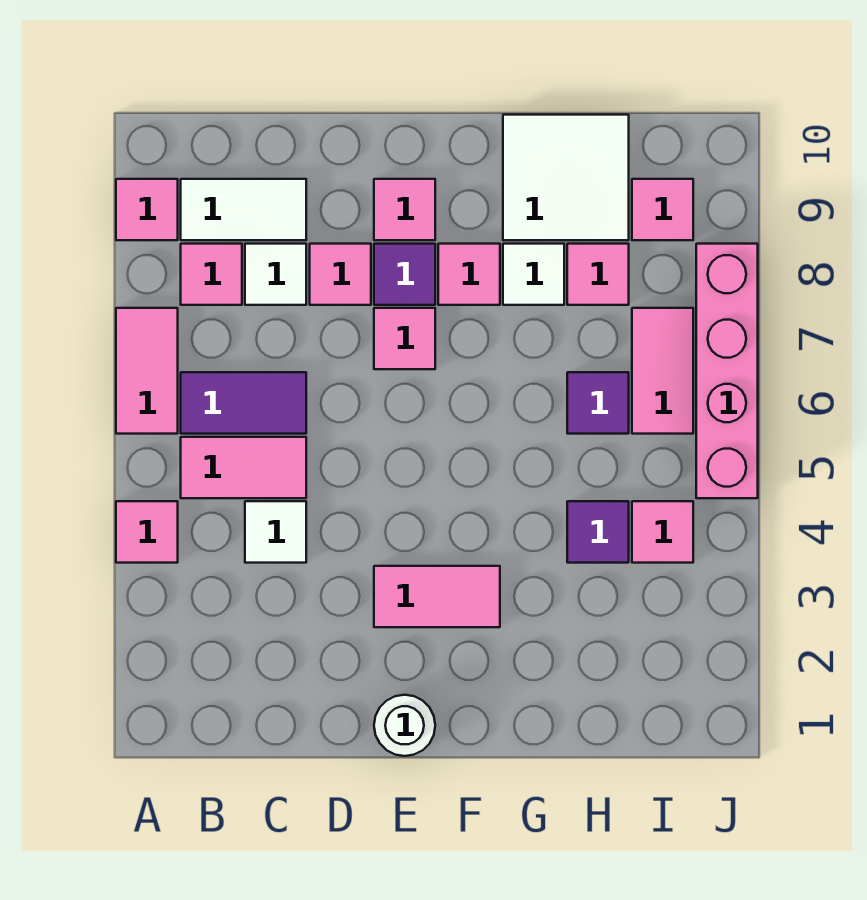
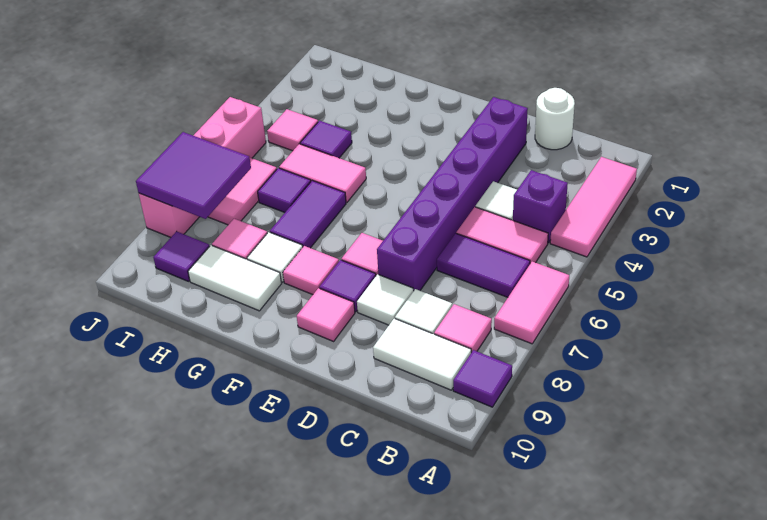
pink tile A4 level 1 -> pink tile A2:A4 level 1
pink tile A9 level 1 -> purple tile A9 level 1
none -> purple brick B4 level 1
none -> purple brick D2:D7 level 1
pink tile D8 level 1 -> white tile D8 level 1
white round brick E1 level 1 -> white round brick C1 level 1
pink tile E3:F3 level 1 -> pink tile G5:H5 level 1
none -> purple tile G6:G7 level 1
white tile G9:H10 level 1 -> white tile G9:H9 level 1
none -> purple tile I7:J8 level 2
pink tile I9 level 1 -> purple tile I9 level 1

